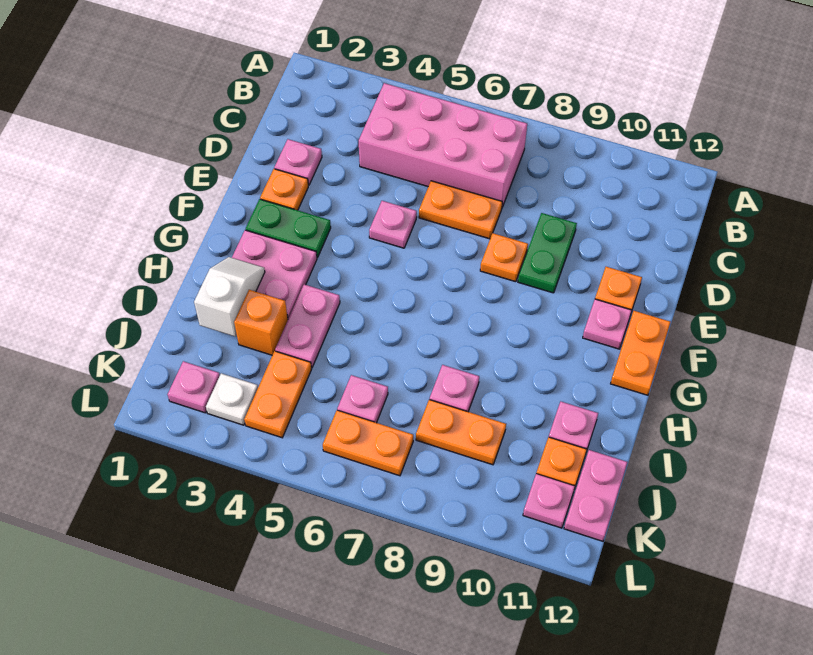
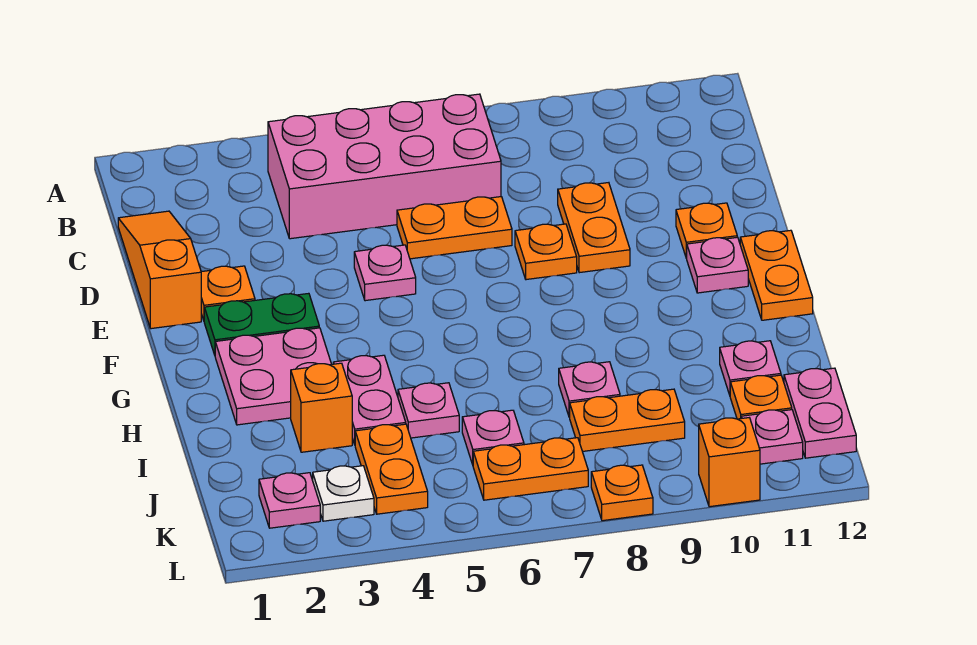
none -> orange slope C1:E1 level 1 top E
pink plate D2 level 1 -> pink plate I5 level 1
green plate D9:E9 level 1 -> orange plate D9:E9 level 1
white slope H2:I2 level 2 top I -> none
none -> orange plate L8 level 1
none -> orange brick L10 level 1

